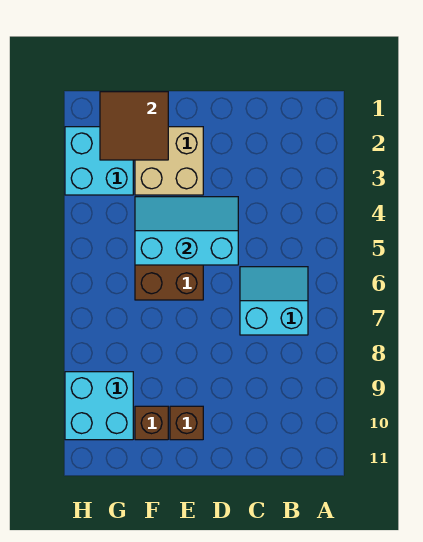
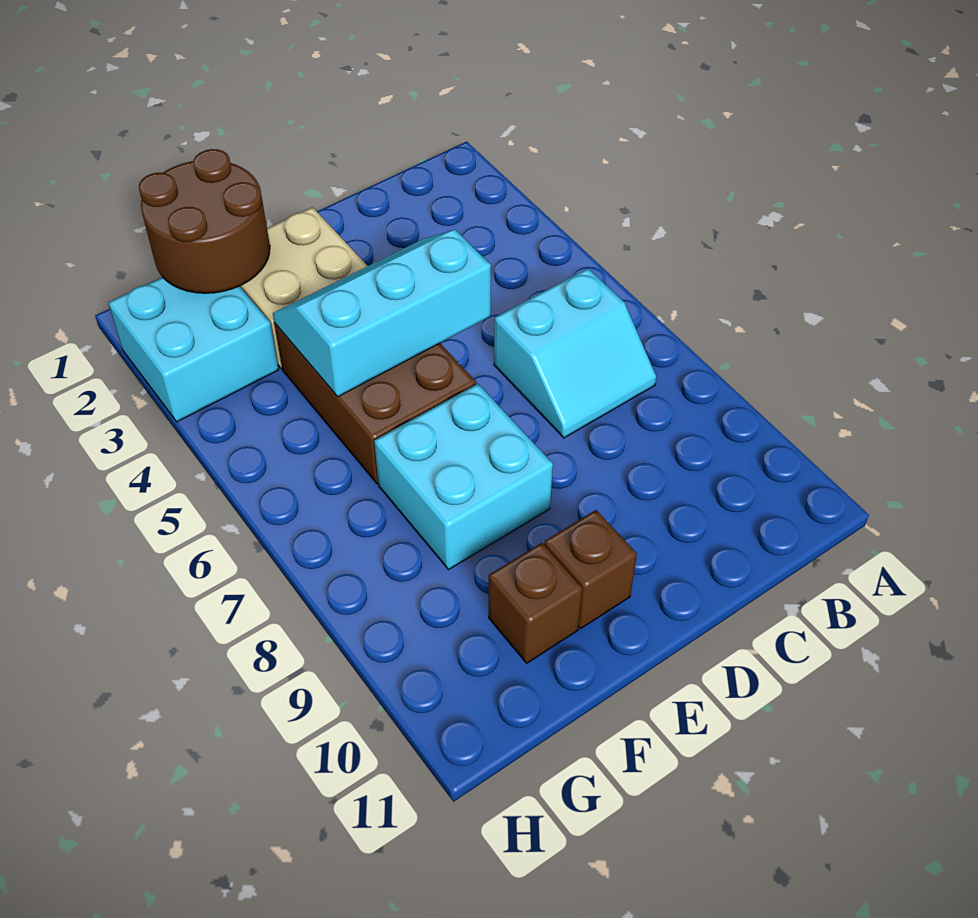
cyan slope B6:C7 level 1 top 7 -> cyan slope B6:C7 level 1 top 6
brown tile F1:G2 level 2 -> brown round brick F1:G2 level 2
cyan brick G9:H10 level 1 -> cyan brick E7:F8 level 1

